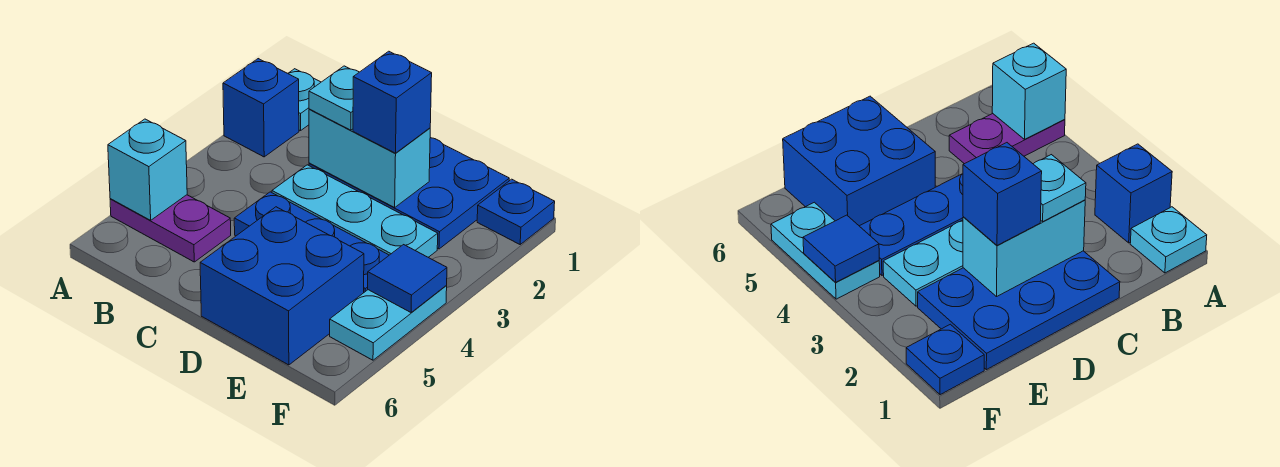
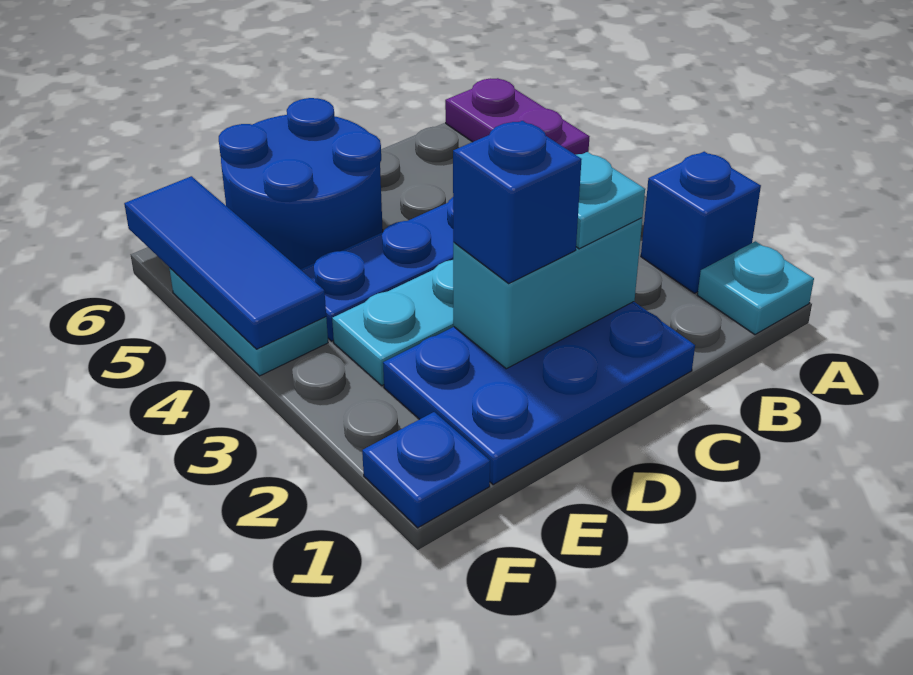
purple plate A5:B5 level 1 -> purple plate A5:A6 level 1
cyan brick A5 level 2 -> none
blue brick D5:E6 level 1 -> blue round brick D5:E6 level 1
blue tile F4 level 2 -> blue tile F4:F6 level 2

